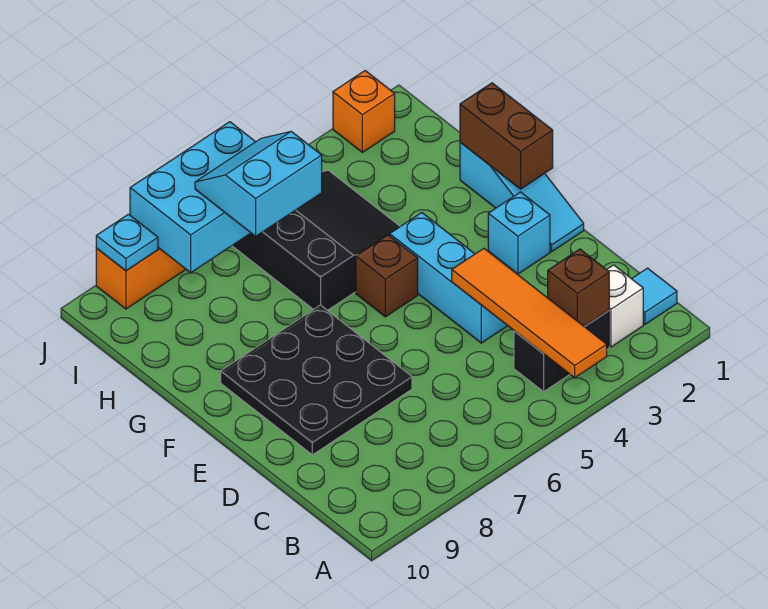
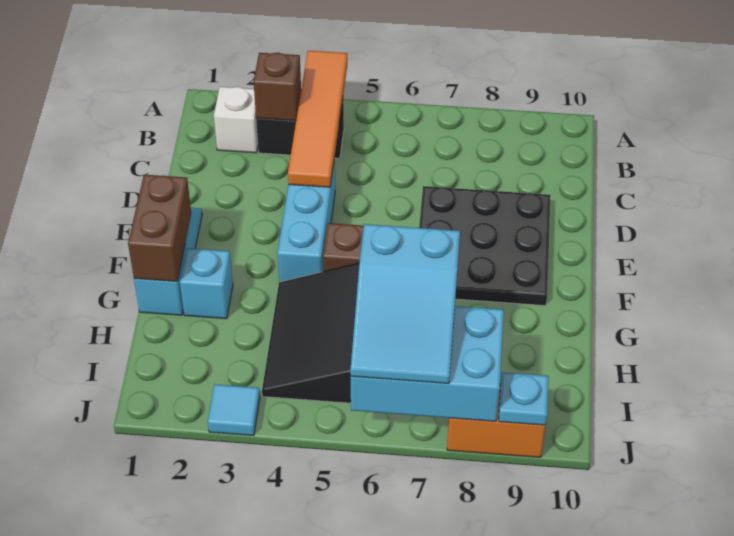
cyan tile B1 level 1 -> cyan tile J3 level 1
cyan brick E2 level 1 -> cyan brick G2 level 1
cyan slope H6:I7 level 3 top H -> cyan slope H6:J7 level 3 top H
orange brick J2 level 1 -> none

